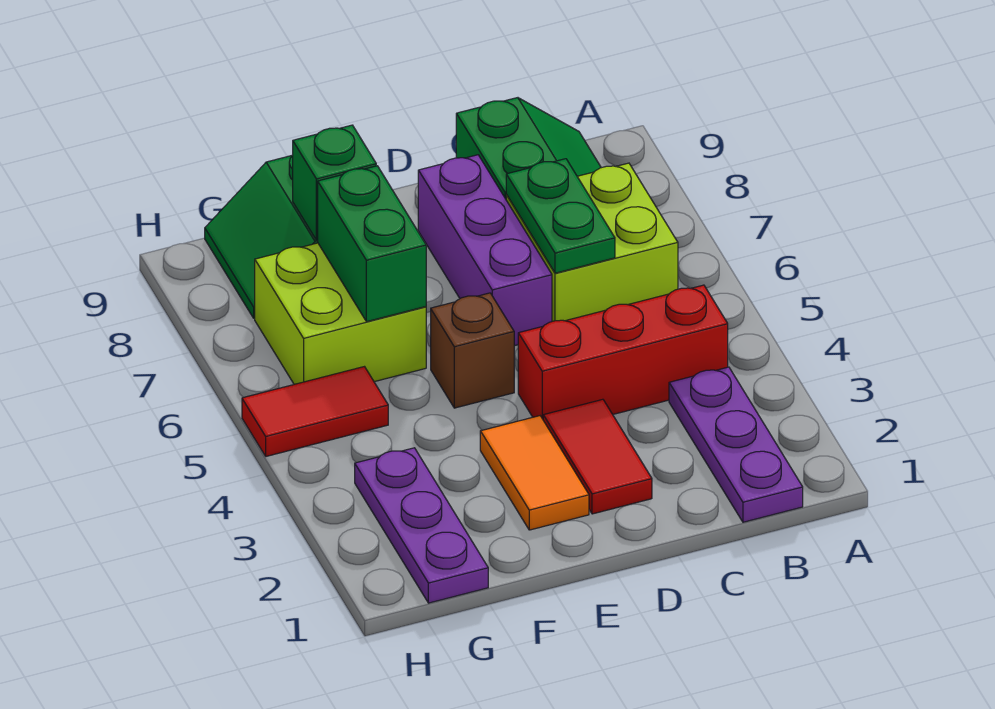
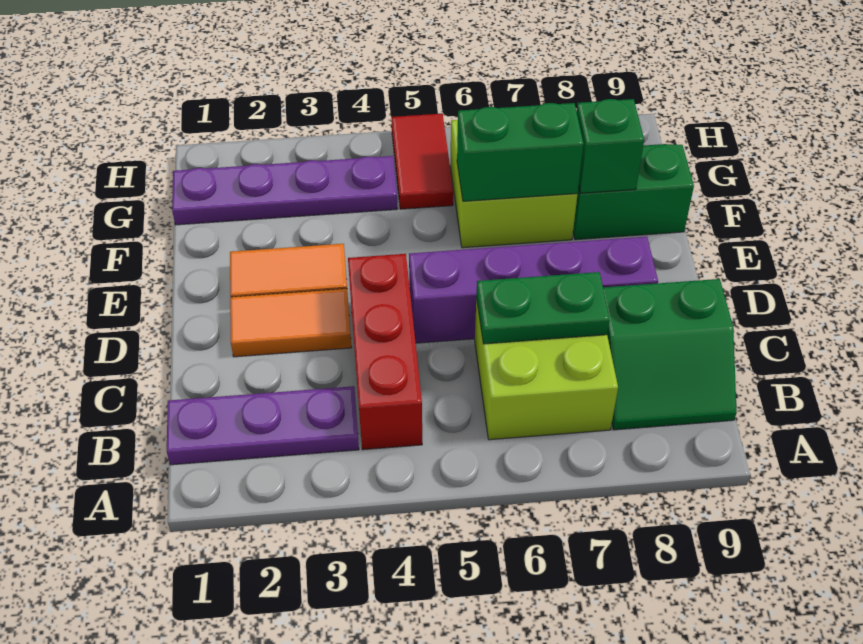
red tile D2:D3 level 1 -> orange tile D2:D3 level 1
purple brick D6:D8 level 1 -> purple brick D5:D8 level 1
brown brick E5 level 1 -> none
purple plate G1:G3 level 1 -> purple plate G1:G4 level 1

